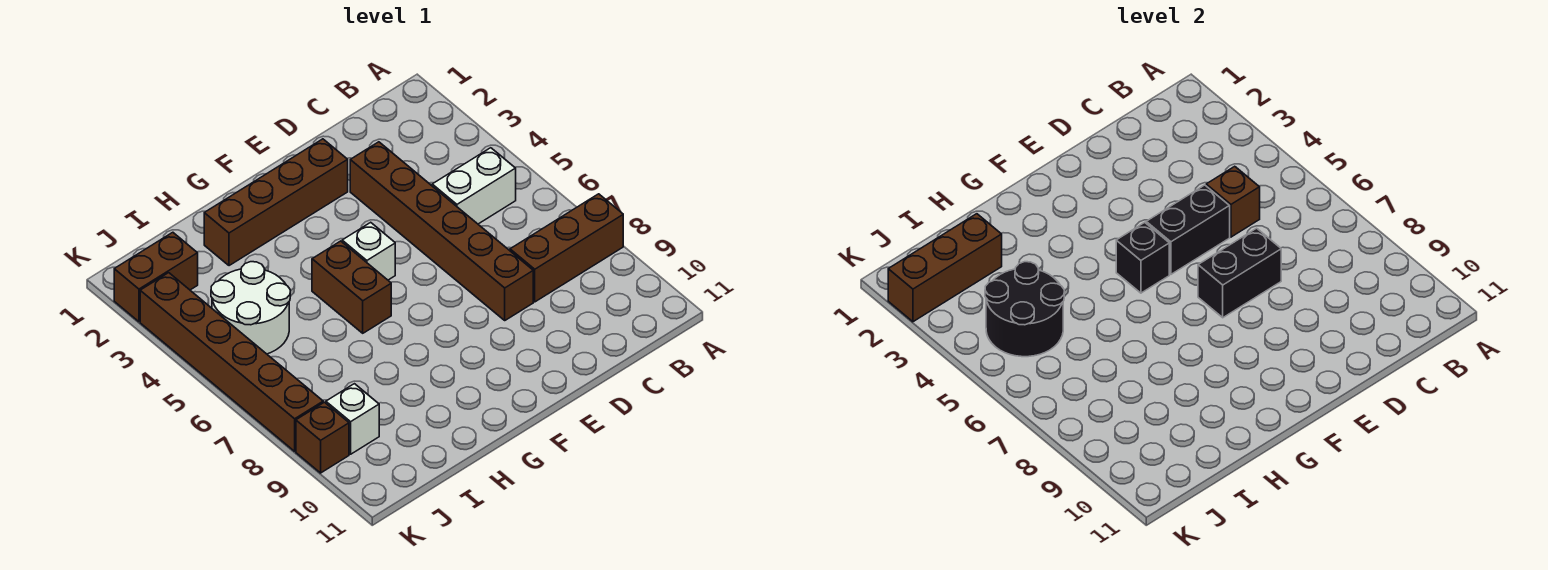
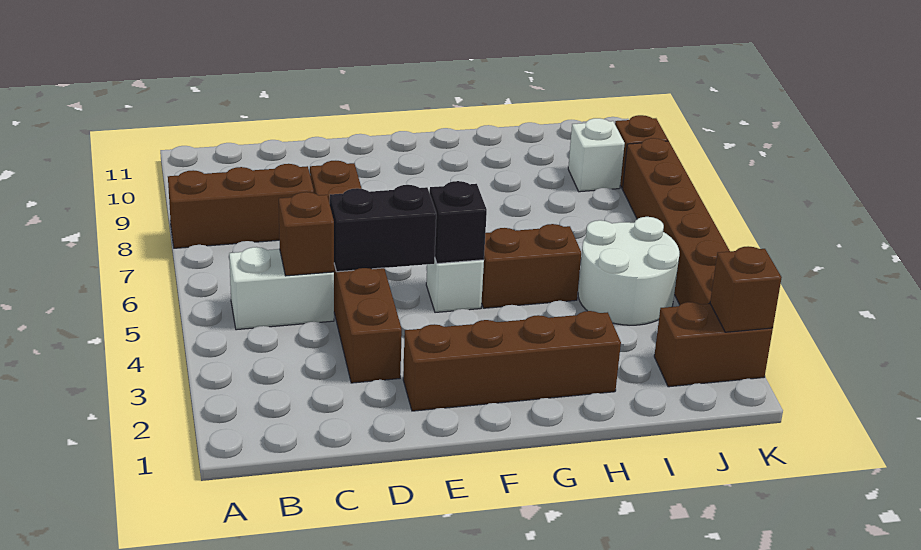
black brick D7:E7 level 2 -> none
brown brick G5:G6 level 1 -> brown brick G5:H5 level 1
brown brick I2:K2 level 2 -> brown brick K2 level 2
black round brick I4:J5 level 2 -> none

